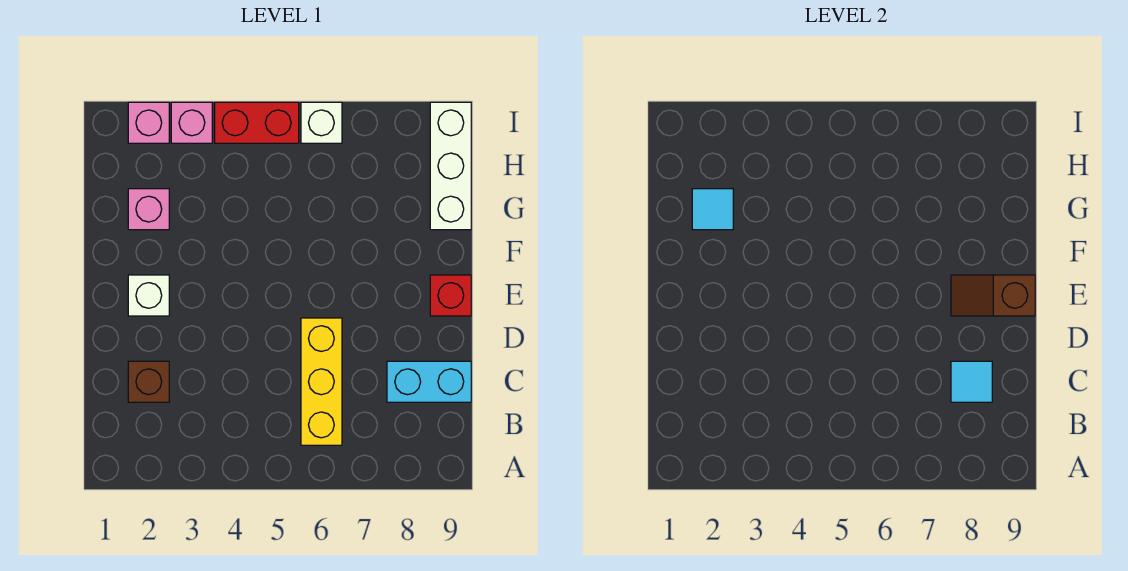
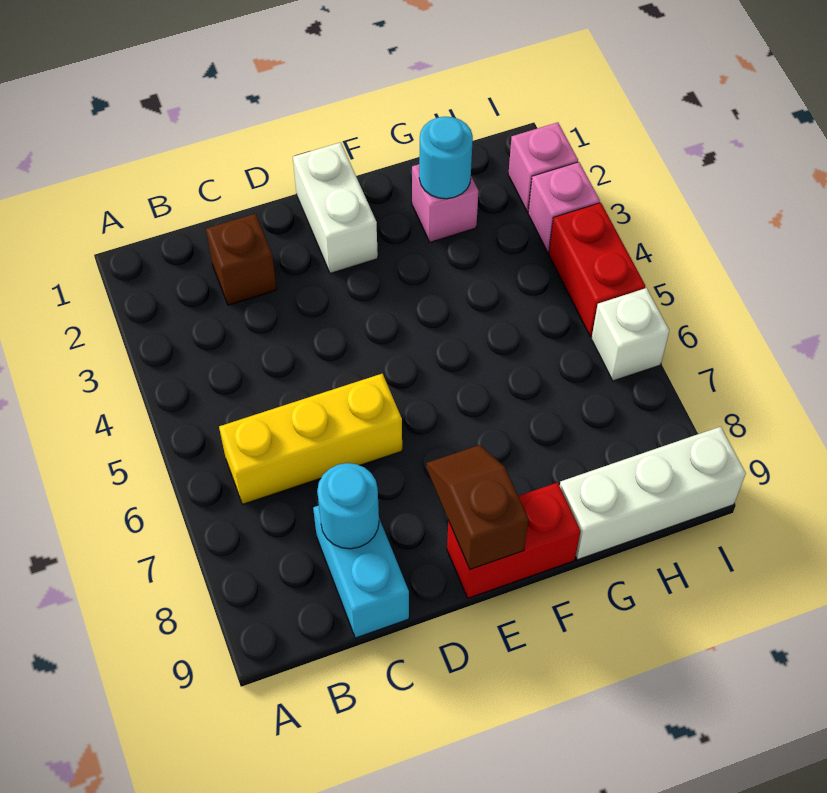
cyan tile C8 level 2 -> cyan round brick C8 level 2
white brick E2 level 1 -> white brick E1:E2 level 1
red brick E9 level 1 -> red brick E9:F9 level 1
cyan tile G2 level 2 -> cyan round brick G2 level 2

